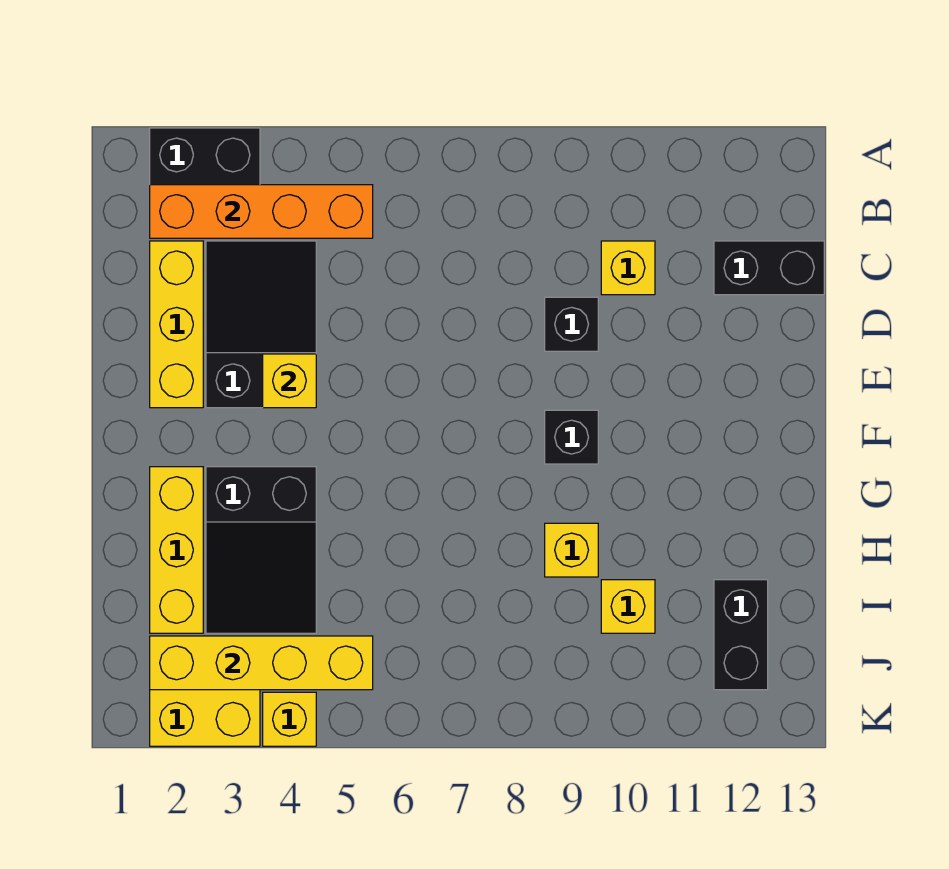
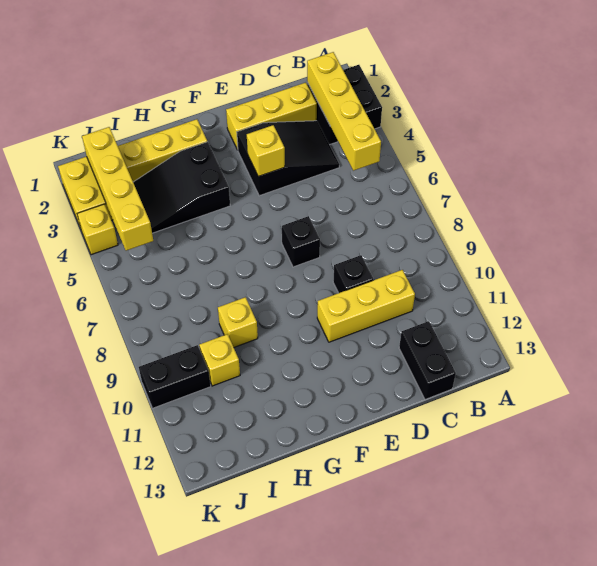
orange brick B2:B5 level 2 -> yellow brick B2:B5 level 2
yellow brick C10 level 1 -> yellow brick C10:E10 level 1
black brick F9 level 1 -> black brick E7 level 1
black brick I12:J12 level 1 -> black brick J10:K10 level 1

